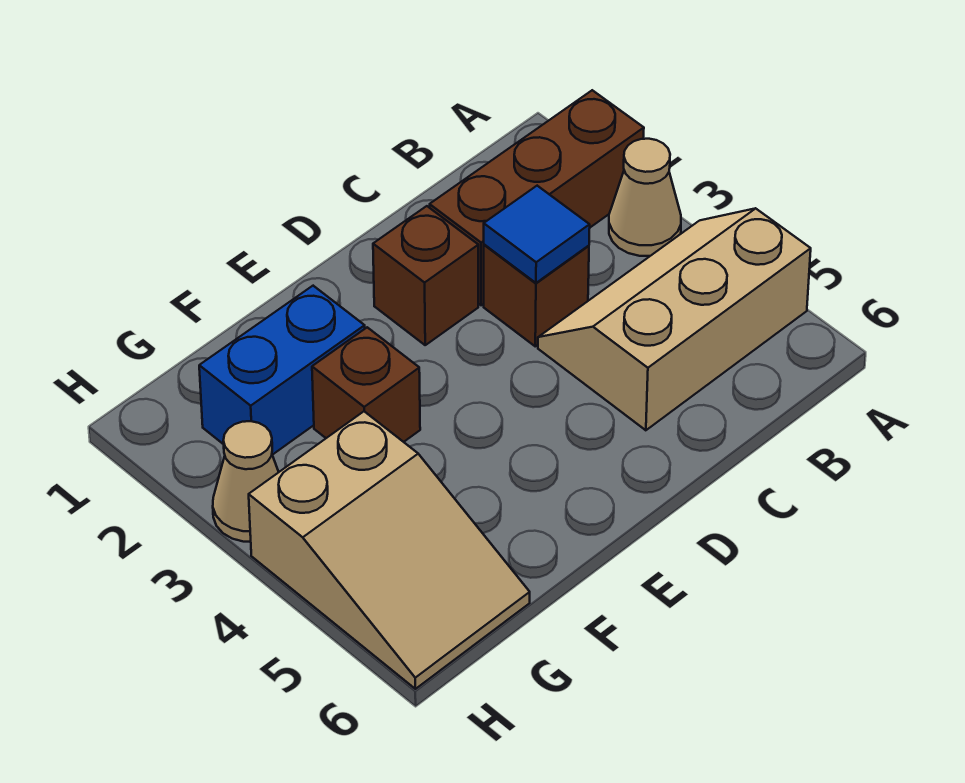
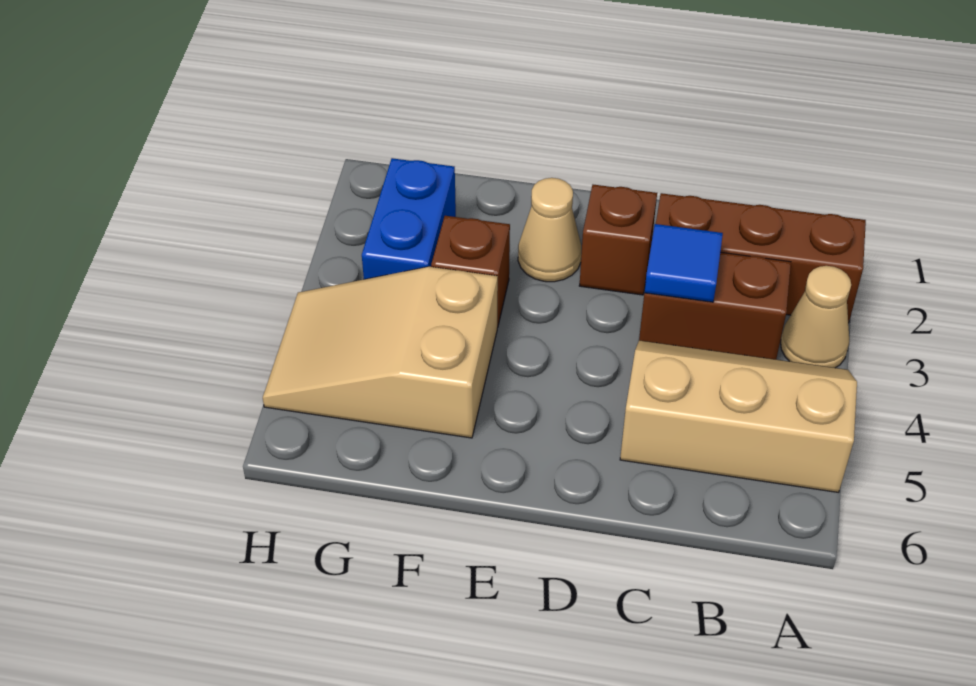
brown brick C3 level 1 -> brown brick B3:C3 level 1
blue brick F2:G2 level 1 -> blue brick G2:G3 level 1
tan slope G4:H6 level 1 top 4 -> tan slope F4:H5 level 1 top F
tan cone H3 level 1 -> tan cone E2 level 1

